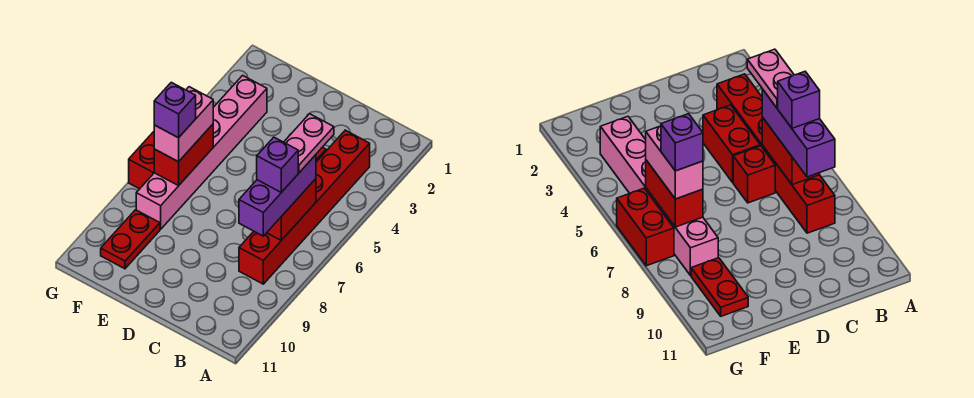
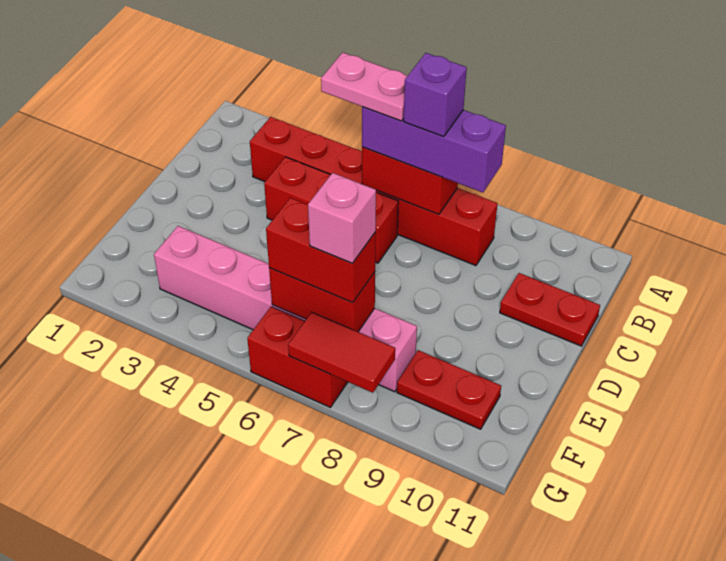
none -> red plate C10:C11 level 1
pink brick F6:F7 level 3 -> red brick F6:F7 level 3
purple brick F7 level 4 -> pink brick F7 level 4
none -> red tile G7:G8 level 2

